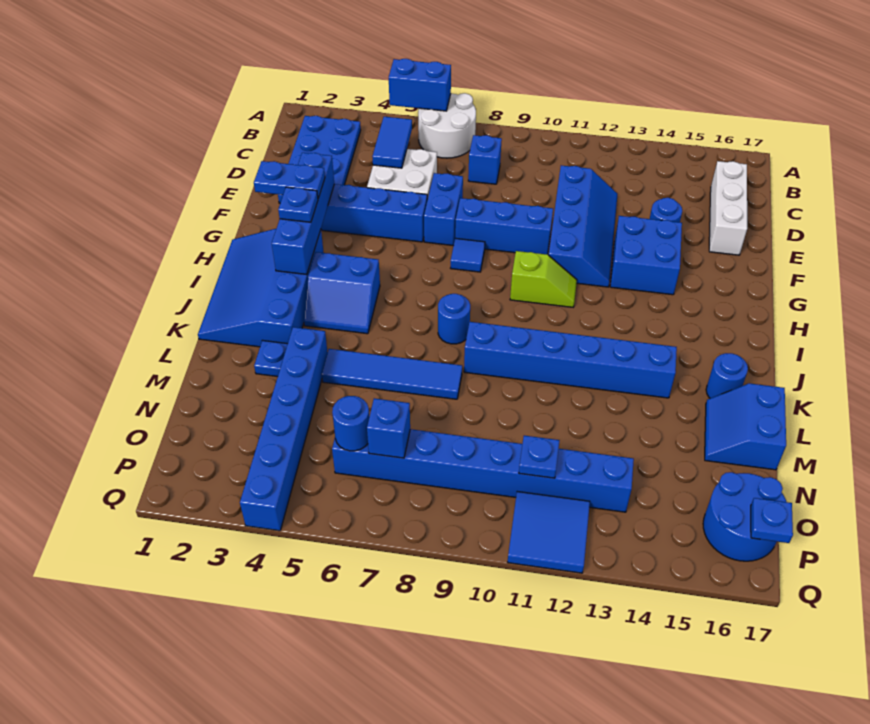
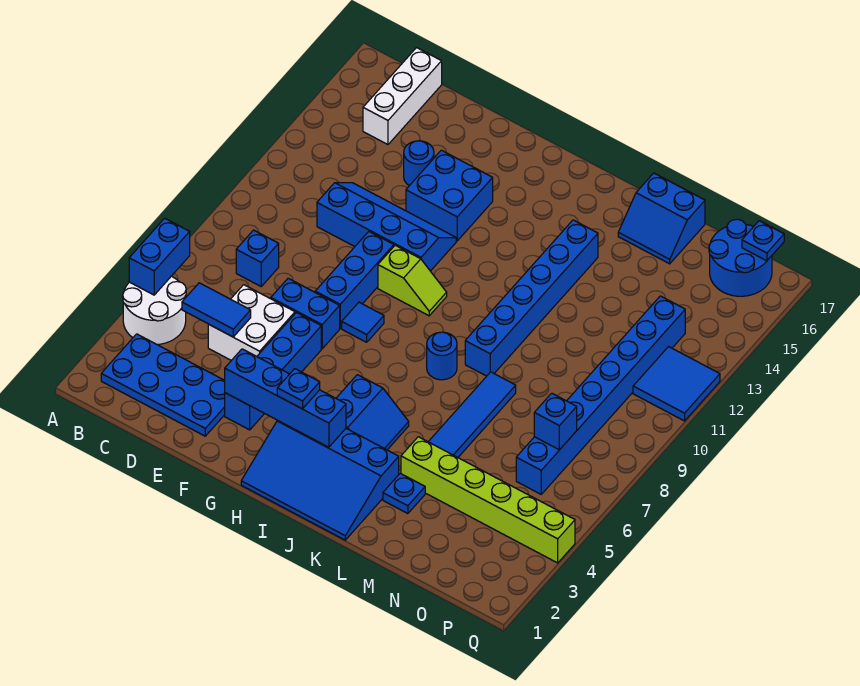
white round brick A6:B7 level 1 -> white round brick A4:B5 level 1
white brick C16:E16 level 1 -> white brick C15:C17 level 1
blue plate G2:G3 level 3 -> none
lime slope H10:H11 level 1 top 10 -> lime slope G10:H10 level 1 top G
blue round brick K16 level 1 -> none
blue brick L4:Q4 level 1 -> lime brick L4:Q4 level 1
blue round brick O6 level 2 -> none
blue plate O11 level 2 -> none

